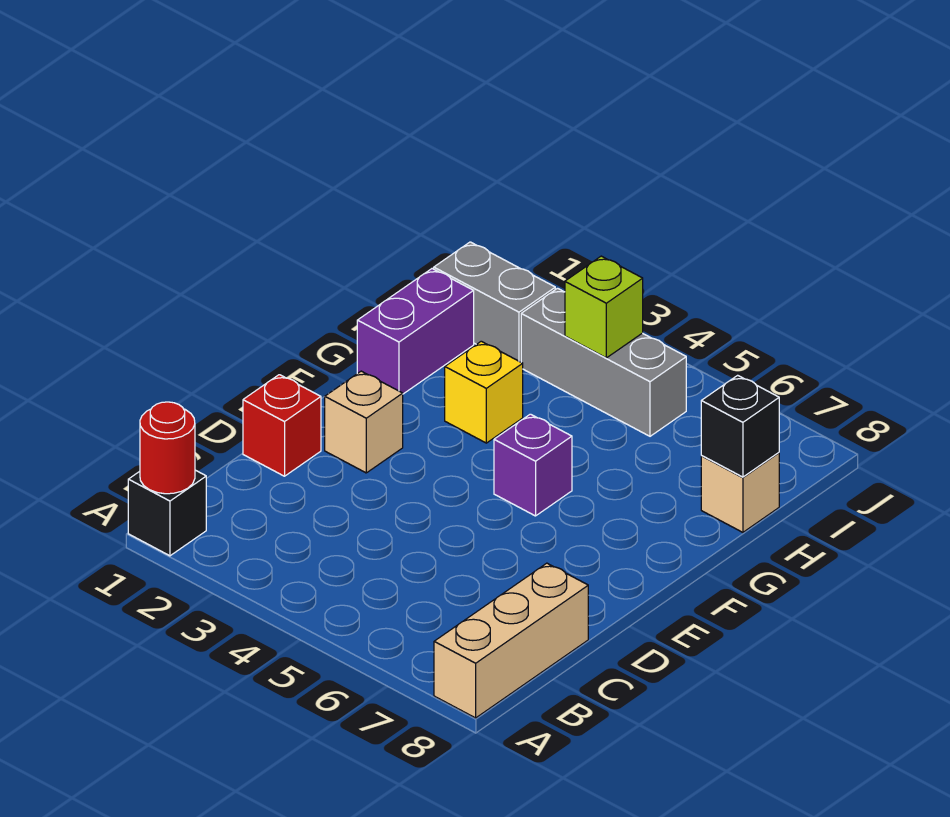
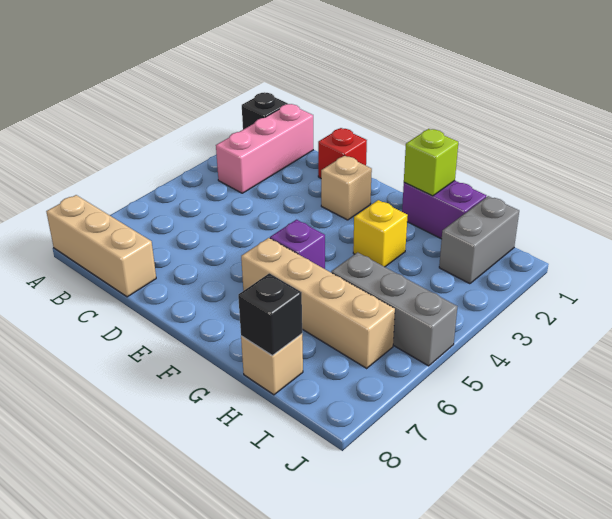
red round brick A1 level 2 -> none
none -> pink brick B1:B3 level 1
none -> tan brick F6:I6 level 1
grey brick I3:I5 level 1 -> grey brick H5:J5 level 1
lime brick I4 level 2 -> lime brick G1 level 2

